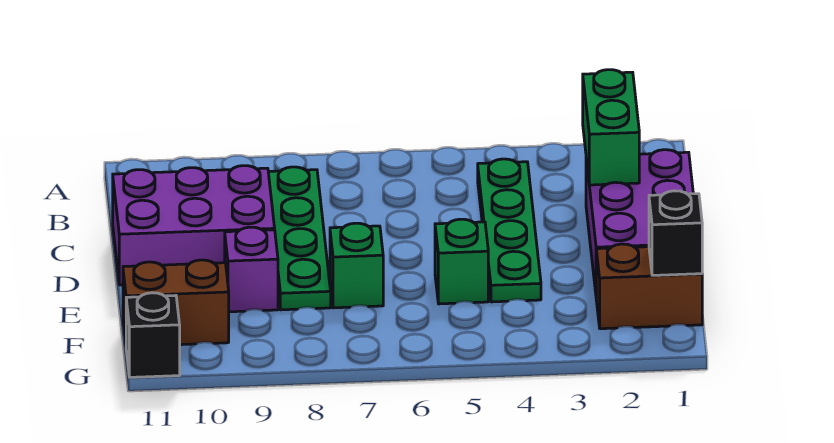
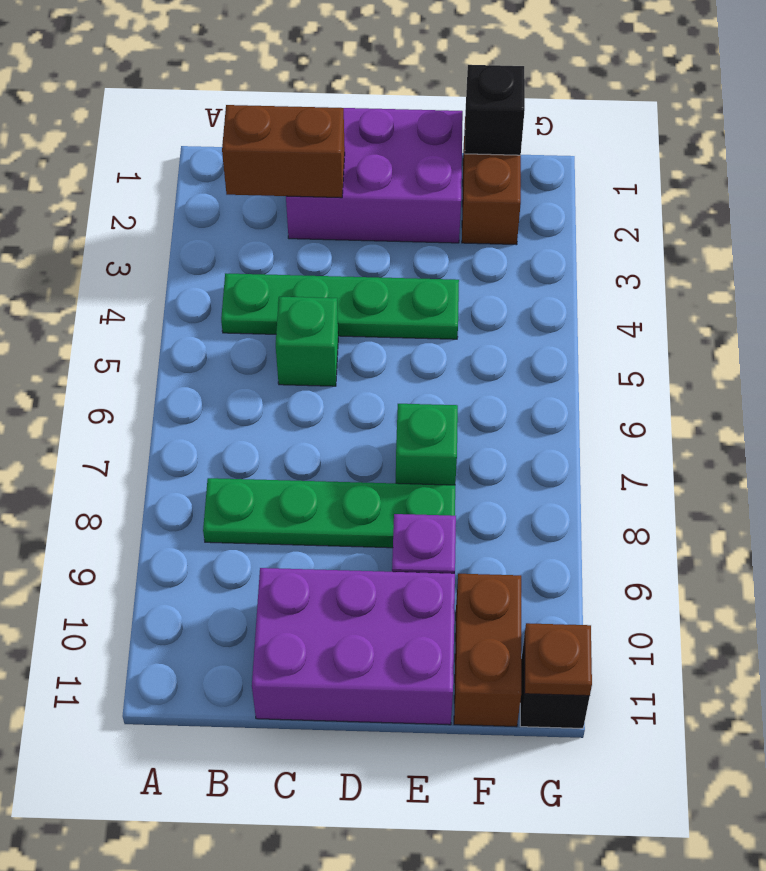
green brick B2:C2 level 2 -> brown brick B2:C2 level 2
purple brick C9:D11 level 1 -> purple brick C10:E11 level 1
green brick E5 level 1 -> green brick C5 level 1
none -> brown plate G11 level 2

